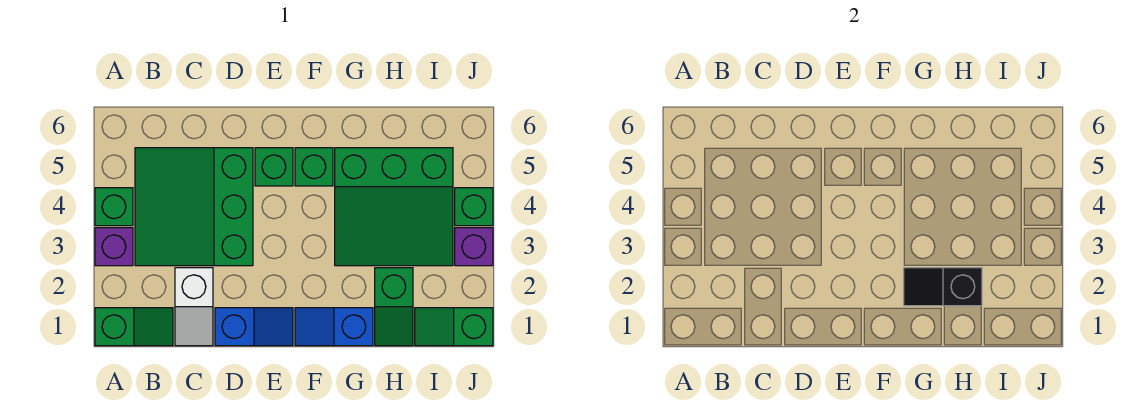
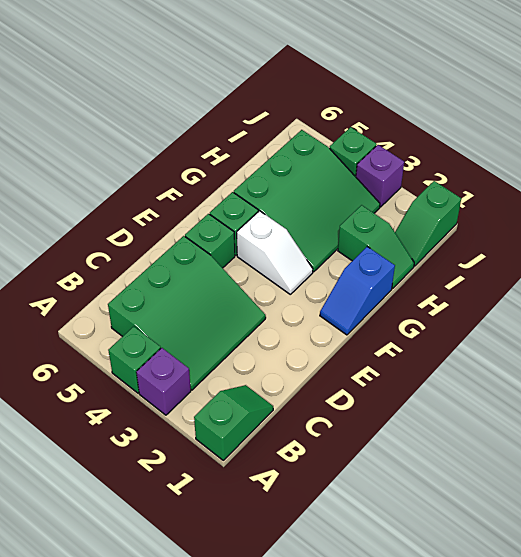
green slope B3:D5 level 1 top D -> green slope B3:D5 level 1 top 5
white slope C1:C2 level 1 top 2 -> white slope F3:F4 level 1 top 4
blue slope D1:E1 level 1 top D -> none
black slope G2:H2 level 2 top H -> none

